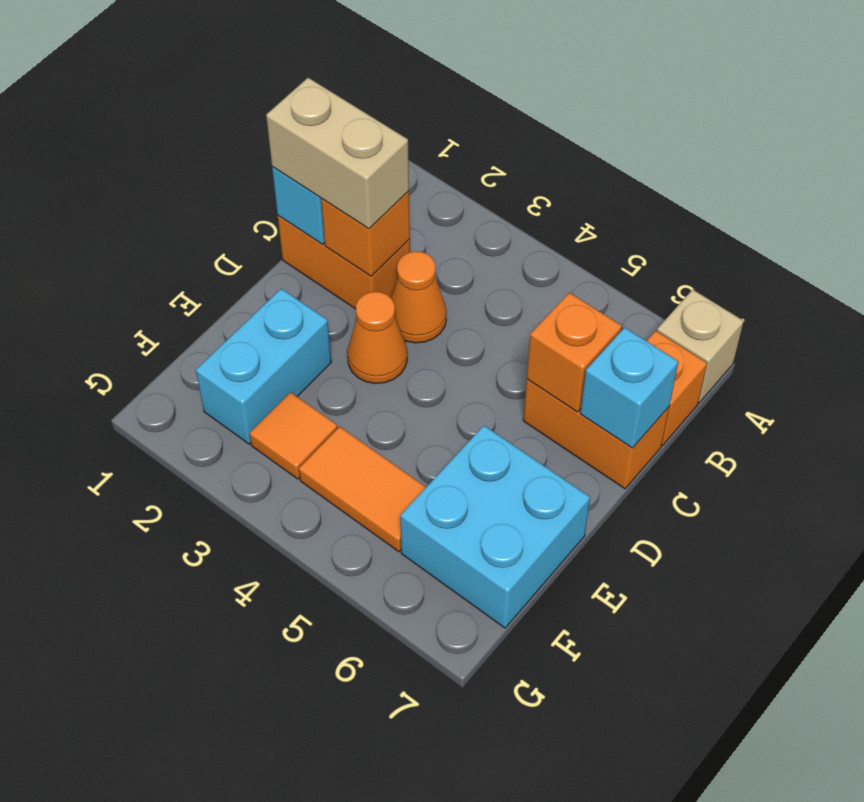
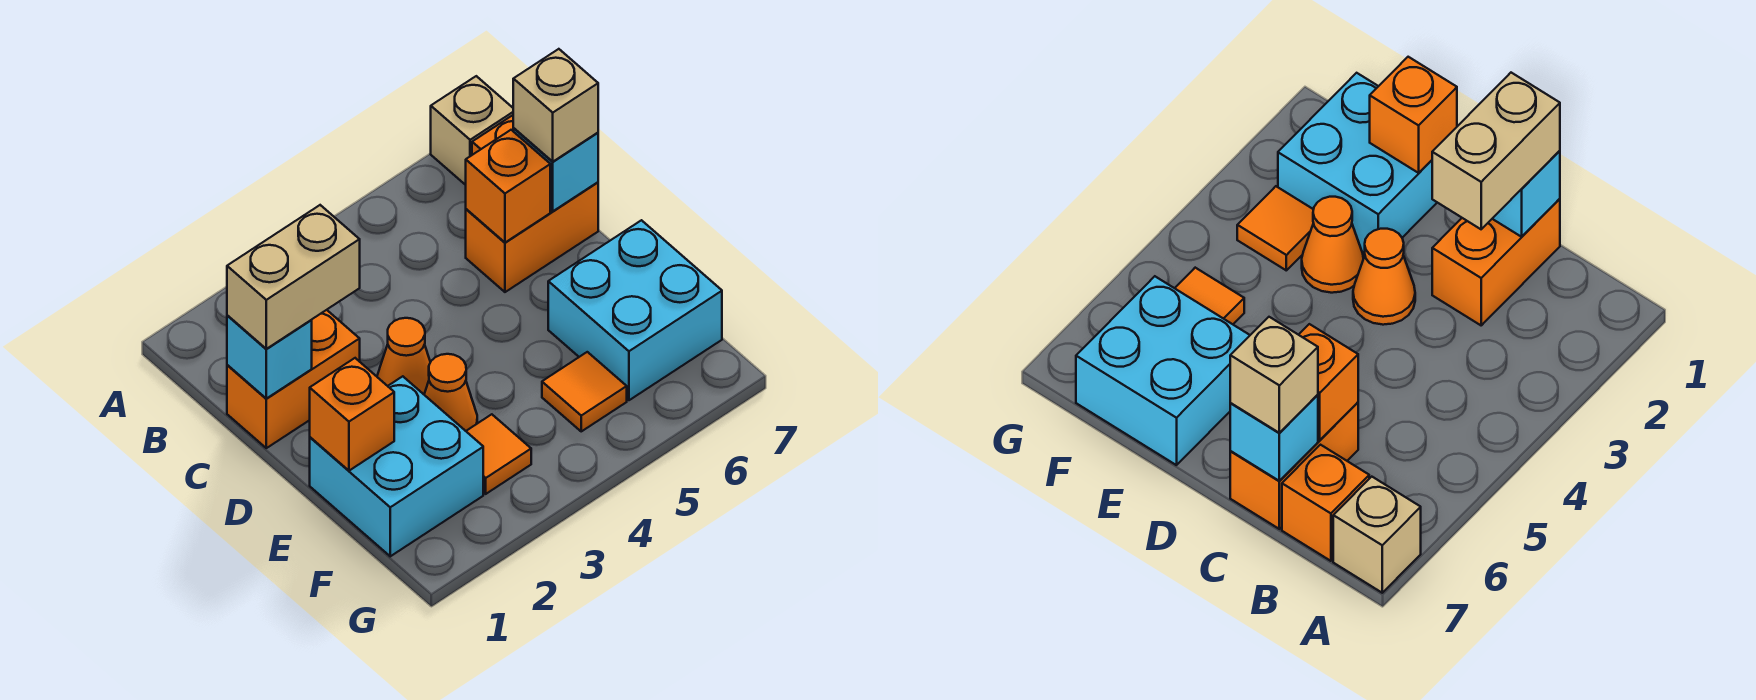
orange brick C2 level 2 -> orange brick E1 level 2
orange cone C3 level 1 -> orange cone E3 level 1
none -> tan brick C7 level 3
cyan brick E2:F2 level 1 -> cyan brick E1:F2 level 1
orange tile F4:F5 level 1 -> orange tile F5 level 1

